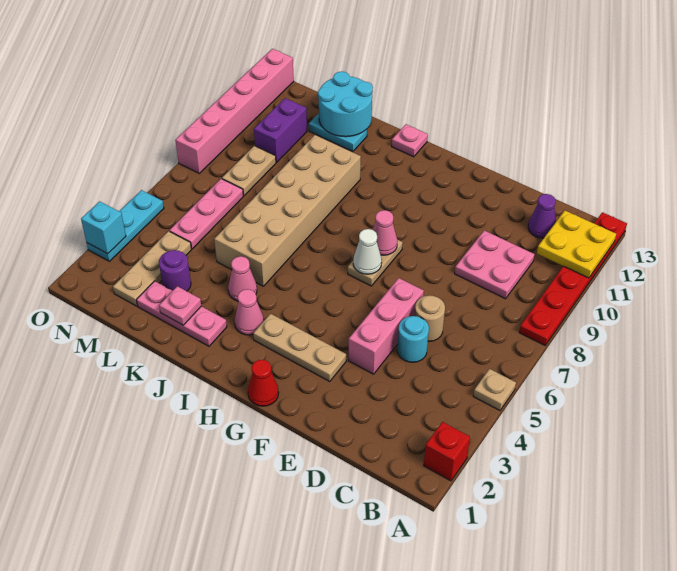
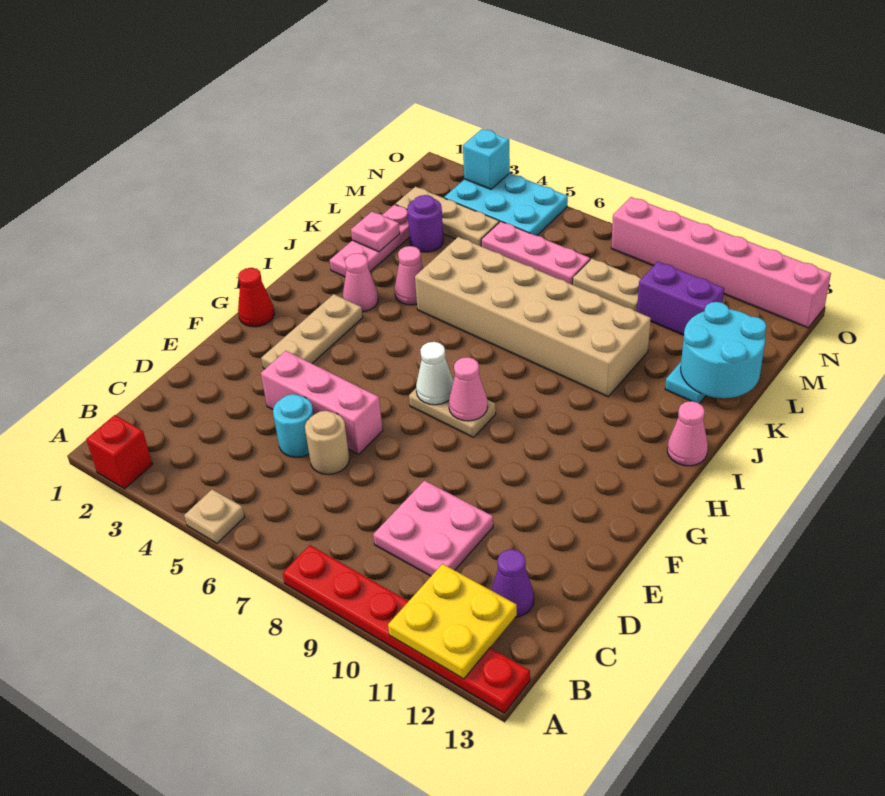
pink plate I13 level 1 -> pink cone I13 level 1
cyan plate O3:O5 level 1 -> cyan plate N3:O5 level 1

